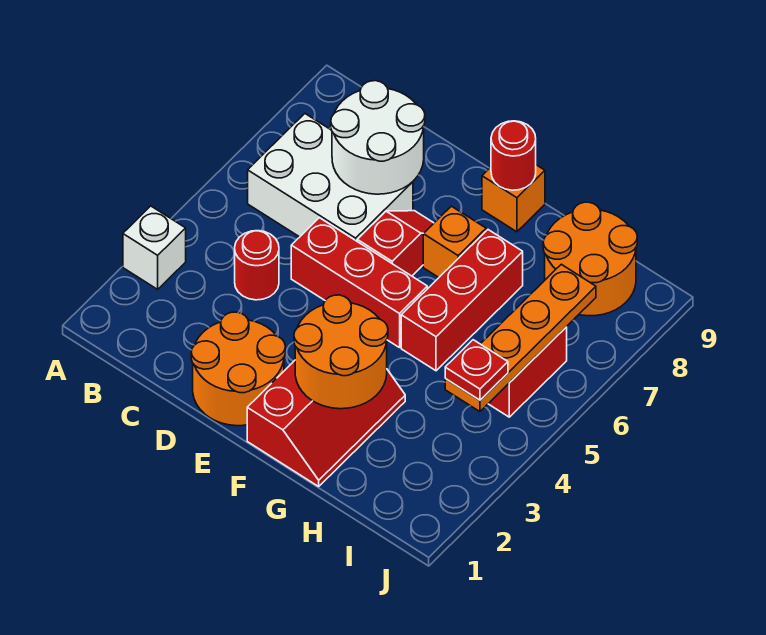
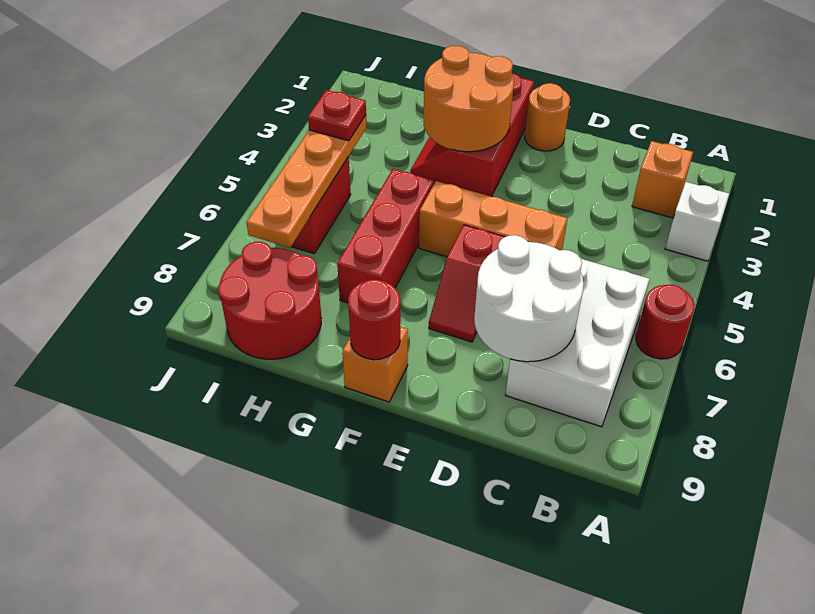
white brick B6:D7 level 1 -> white brick B6:C8 level 1
red round brick C4 level 1 -> red round brick A6 level 1
orange round brick D1:E2 level 1 -> orange round brick E1 level 1
red brick D5:F5 level 1 -> orange brick D5:F5 level 1
orange brick F7 level 1 -> orange brick B2 level 1
orange round brick H8:I9 level 1 -> red round brick H8:I9 level 1

